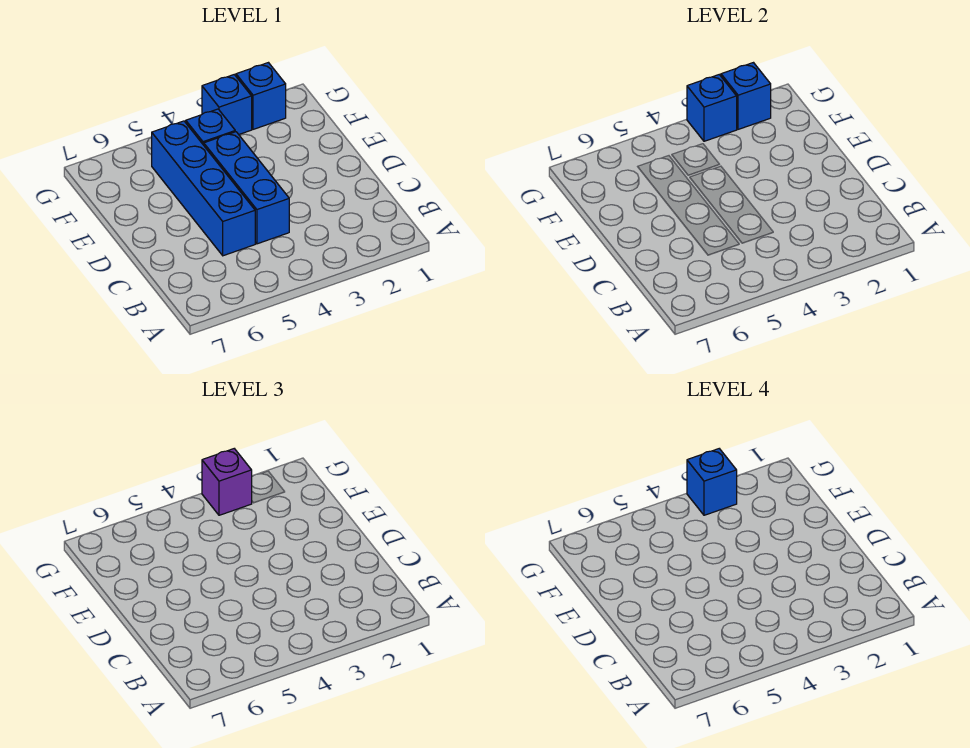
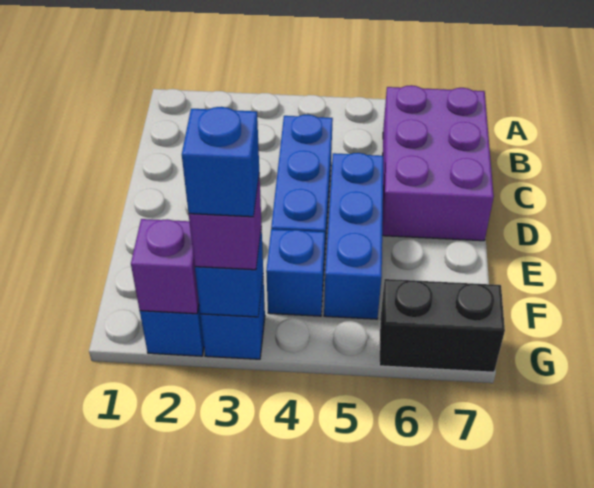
none -> purple brick B6:D7 level 1
blue brick C5:F5 level 1 -> blue brick D5:F5 level 1
blue brick G2 level 2 -> purple brick G2 level 2
none -> black brick G6:G7 level 1

